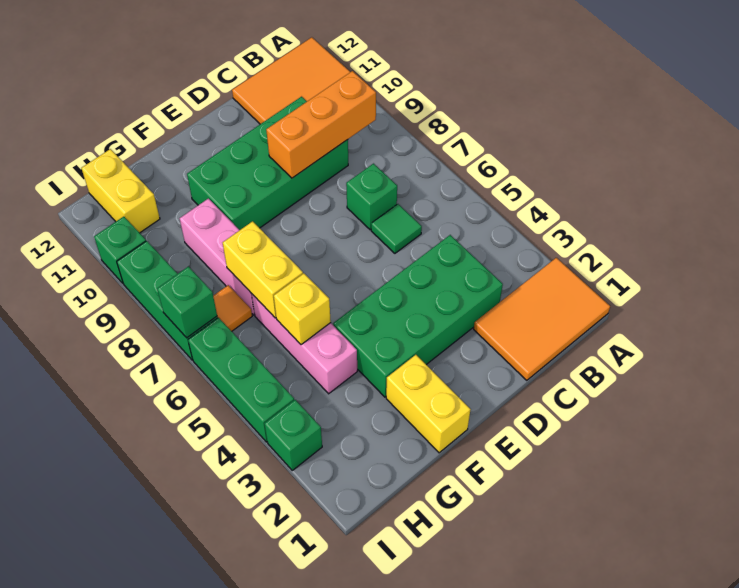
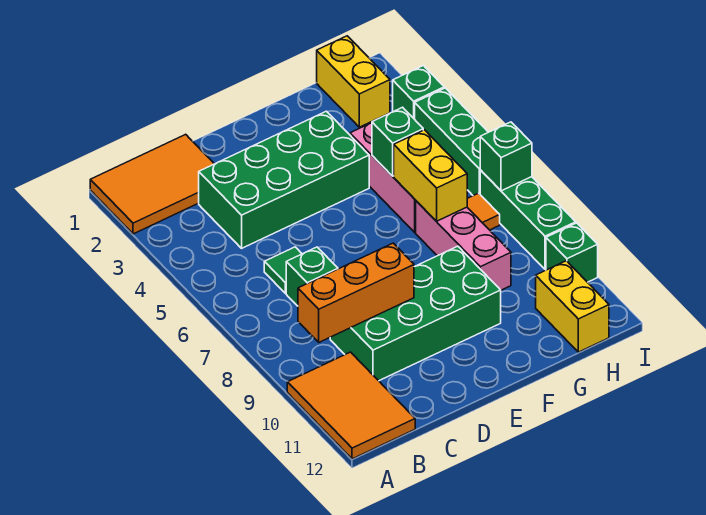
orange tile A11:C12 level 1 -> orange tile A10:B12 level 1
yellow brick F1:F2 level 1 -> yellow brick H1:H2 level 1
yellow brick G5 level 2 -> green brick G5 level 2

